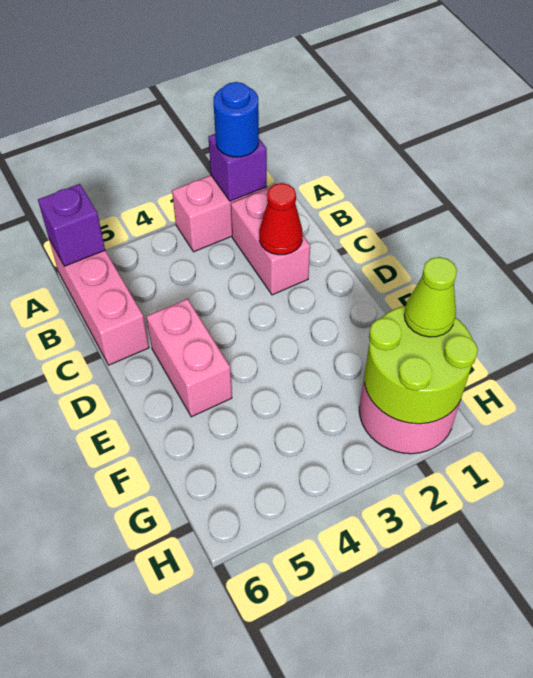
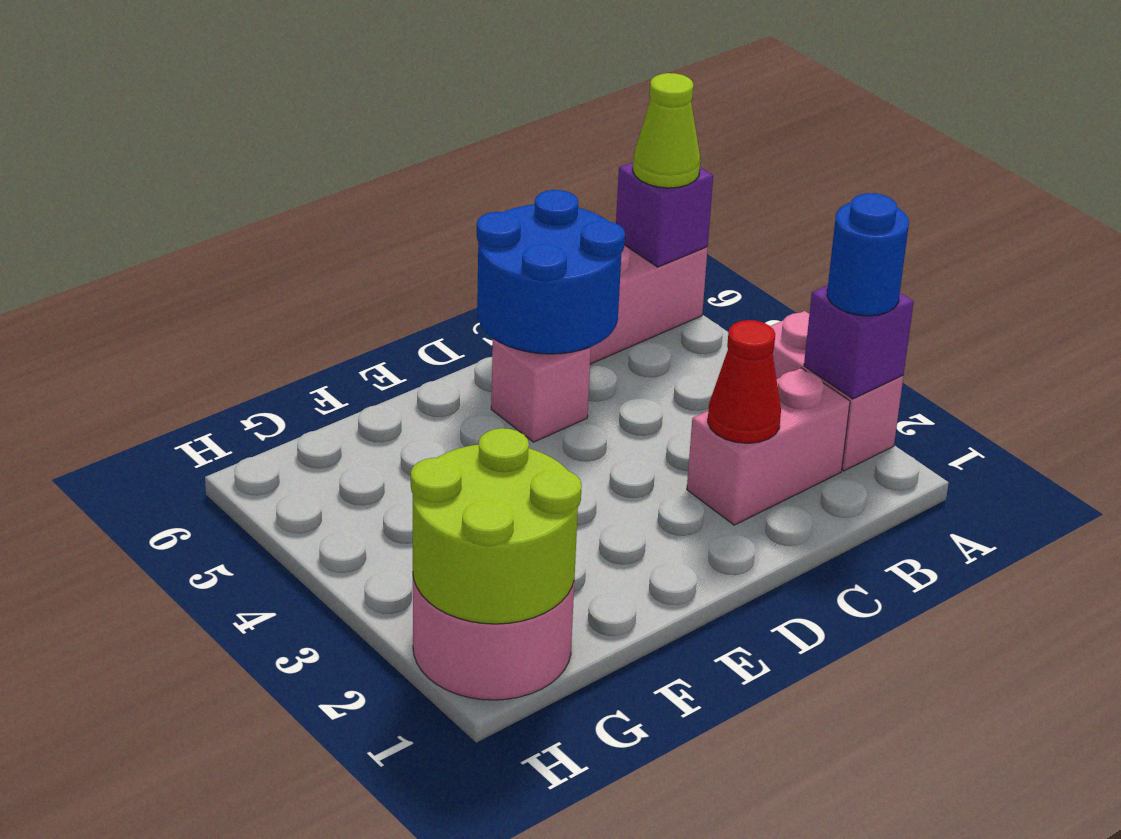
none -> blue round brick C5:D6 level 2
pink brick D5:E5 level 1 -> pink brick D5 level 1
lime cone G1 level 3 -> lime cone A6 level 3

